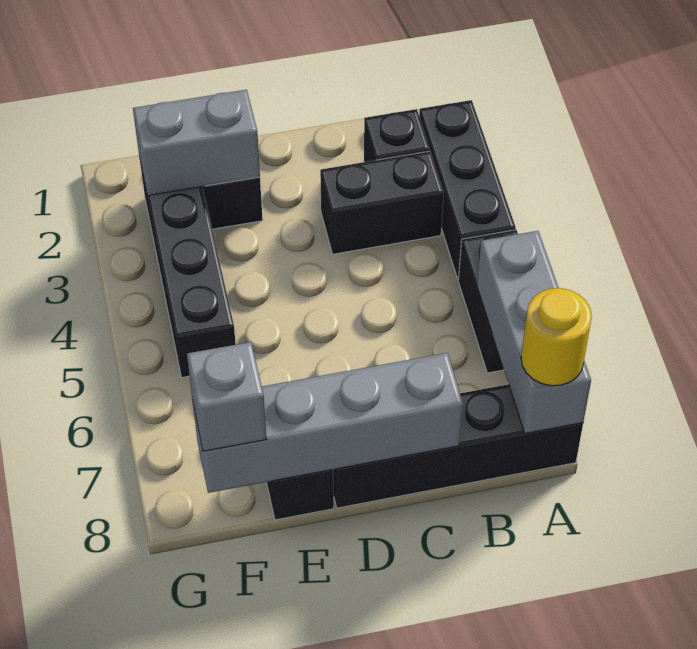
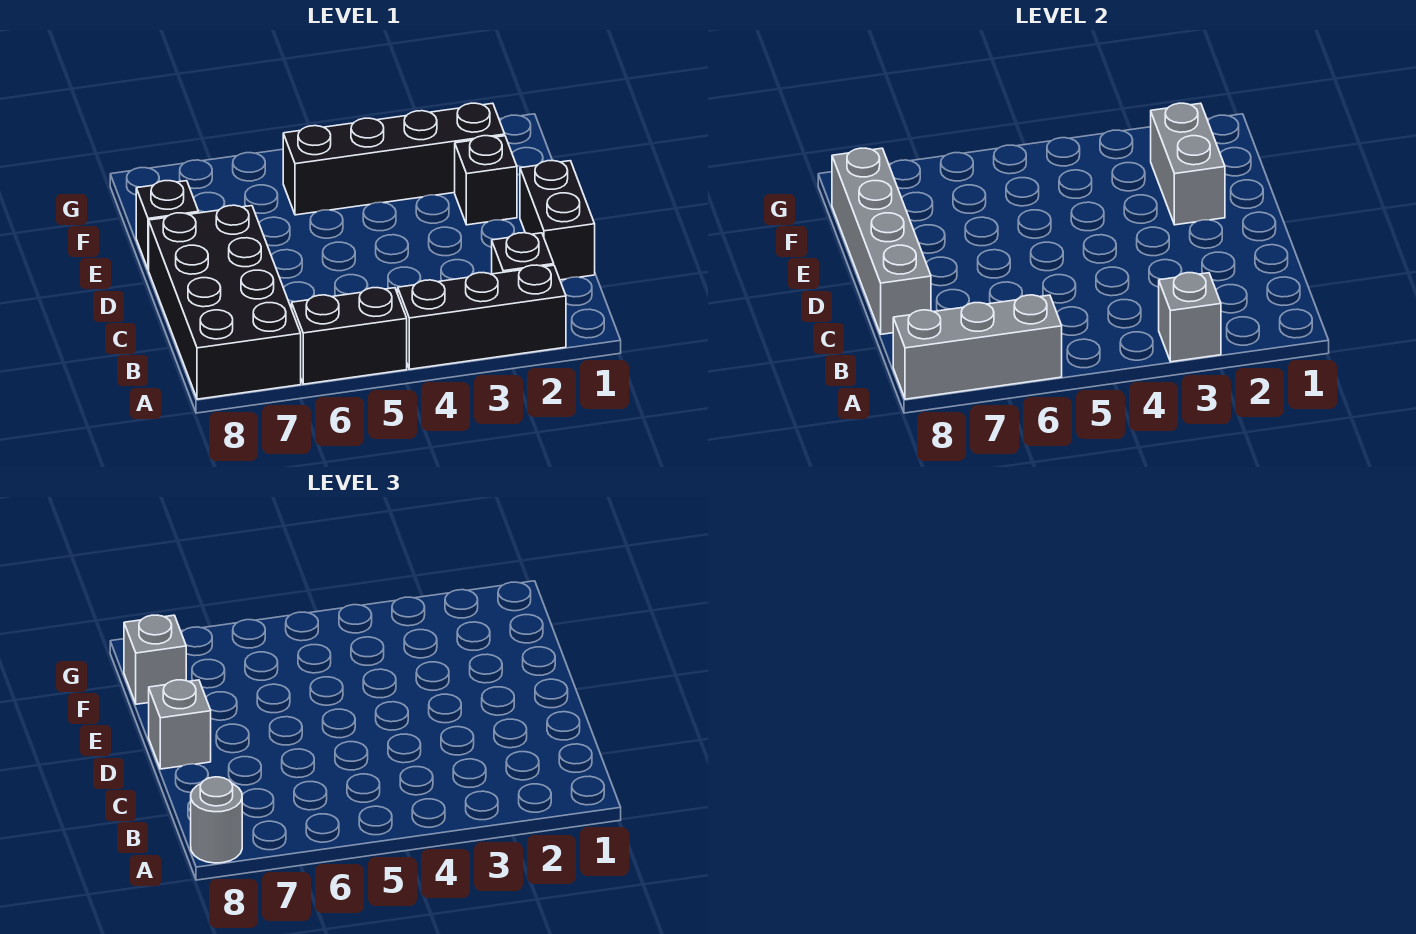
none -> grey brick A3 level 2
black brick A8:D8 level 1 -> black brick A7:D8 level 1
yellow round brick A8 level 3 -> grey round brick A8 level 3
black brick B3:C3 level 1 -> black brick C1:D1 level 1
none -> grey brick D8 level 3

